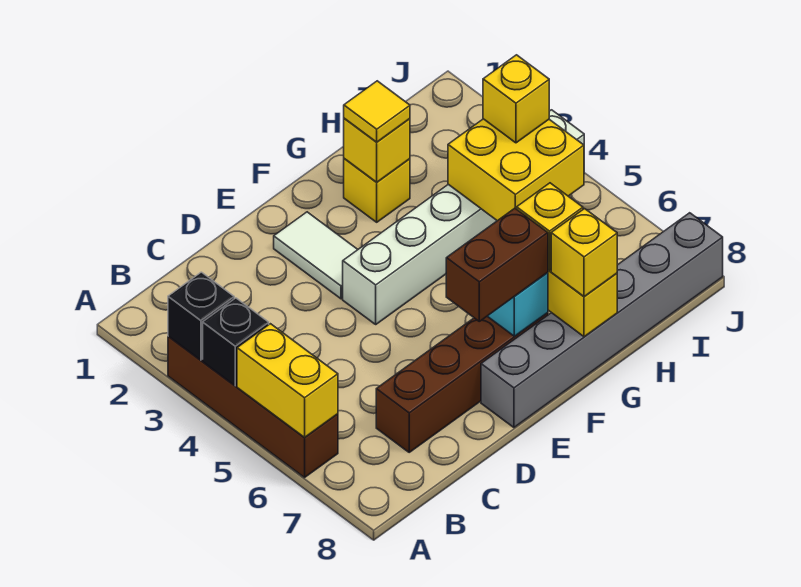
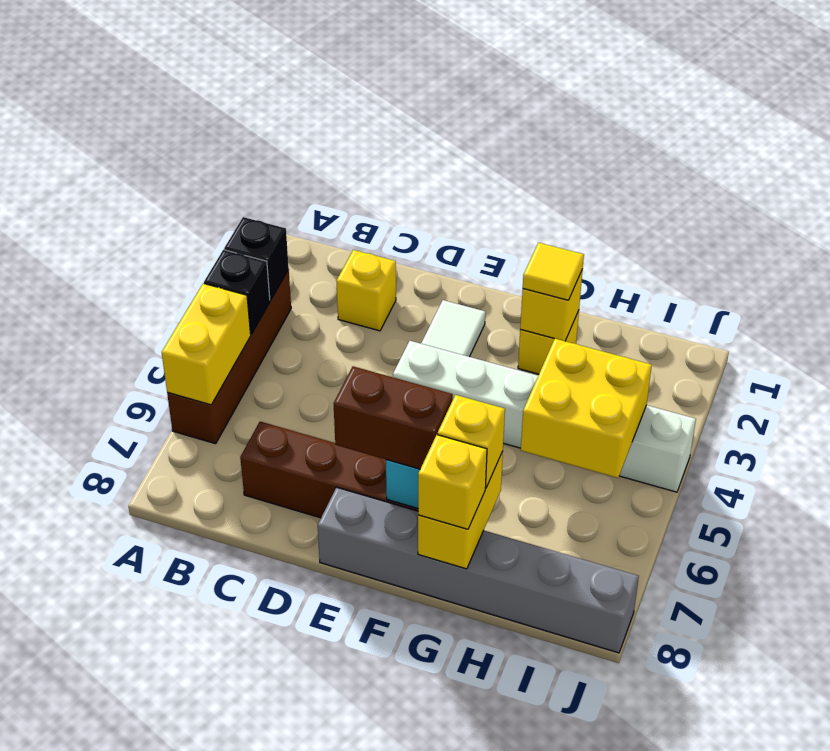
yellow brick I4 level 3 -> yellow brick C2 level 1

